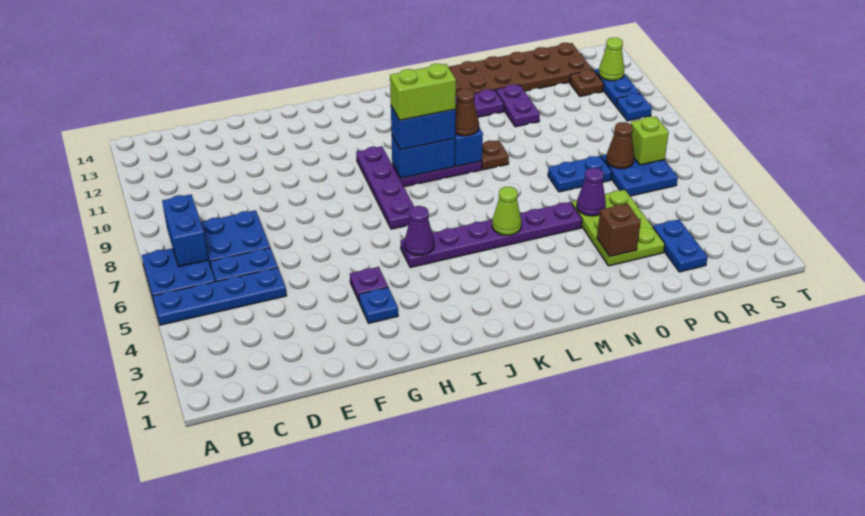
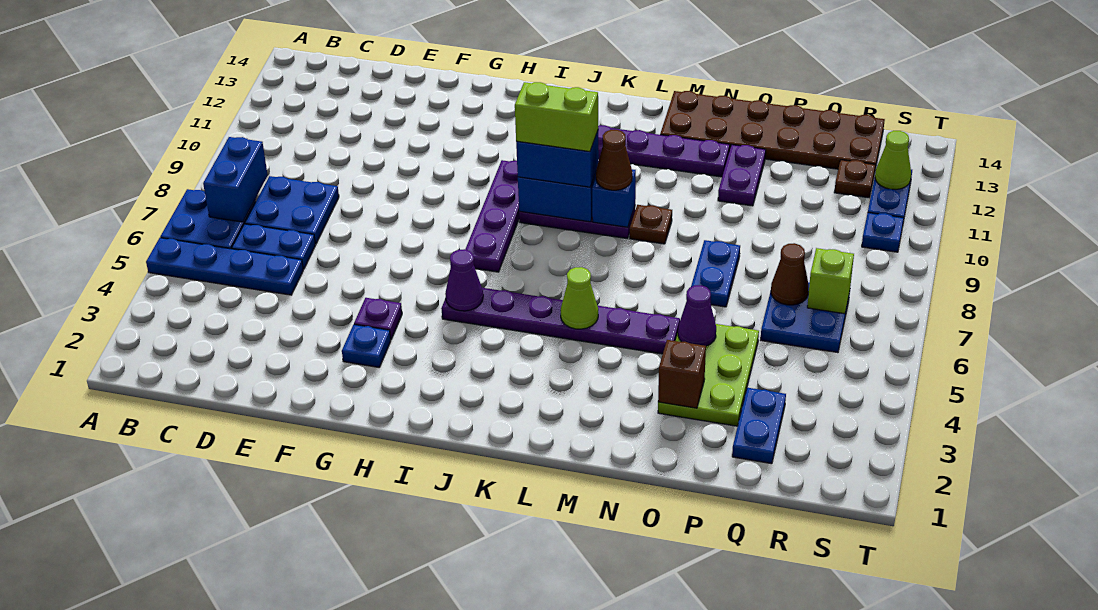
blue plate O7:P7 level 1 -> blue plate O7:O8 level 1

